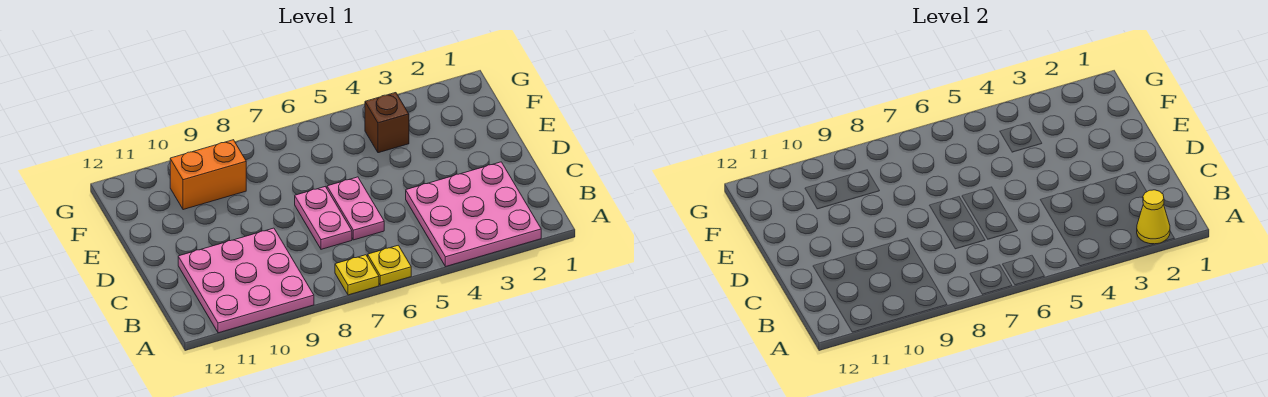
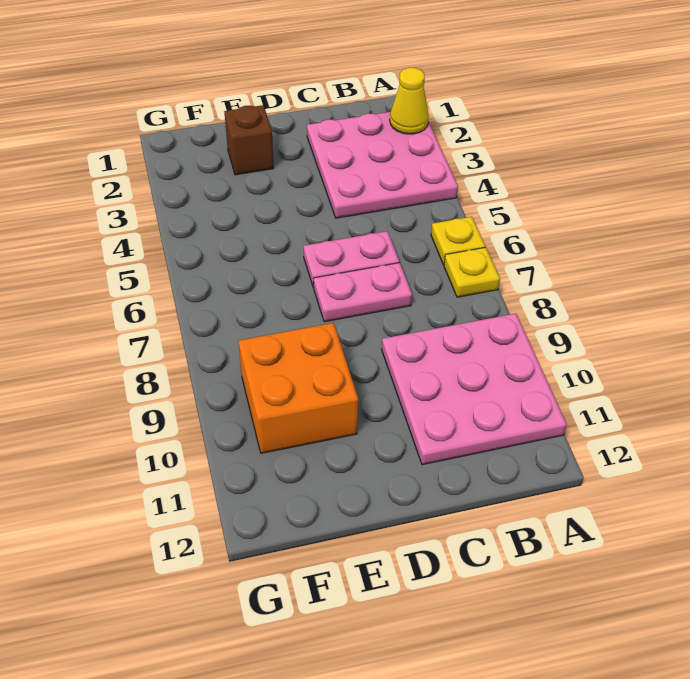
brown brick F4 level 1 -> brown brick E2 level 1
orange brick F9:F10 level 1 -> orange brick E9:F10 level 1

